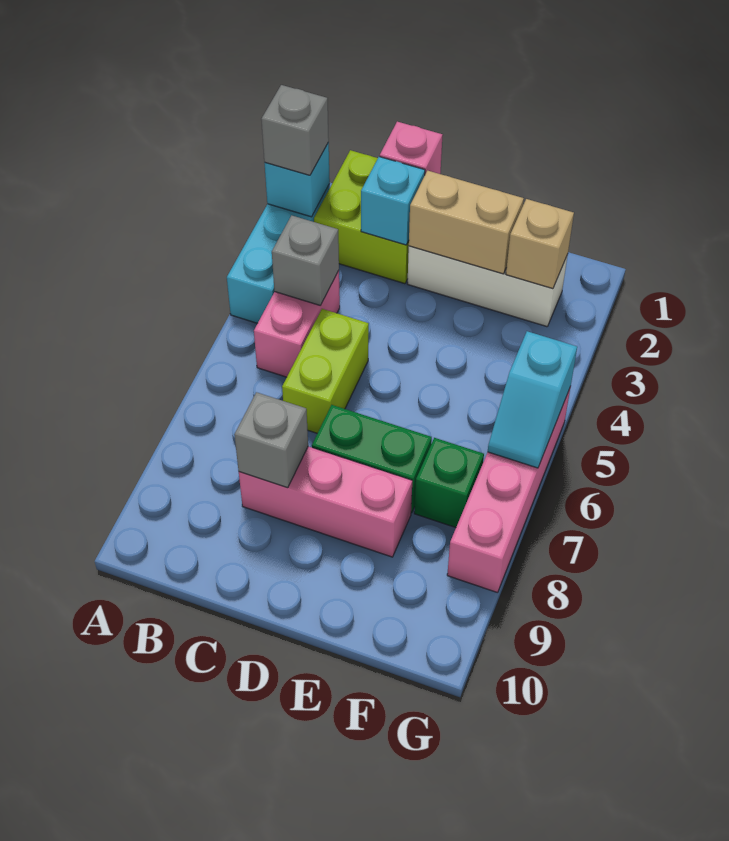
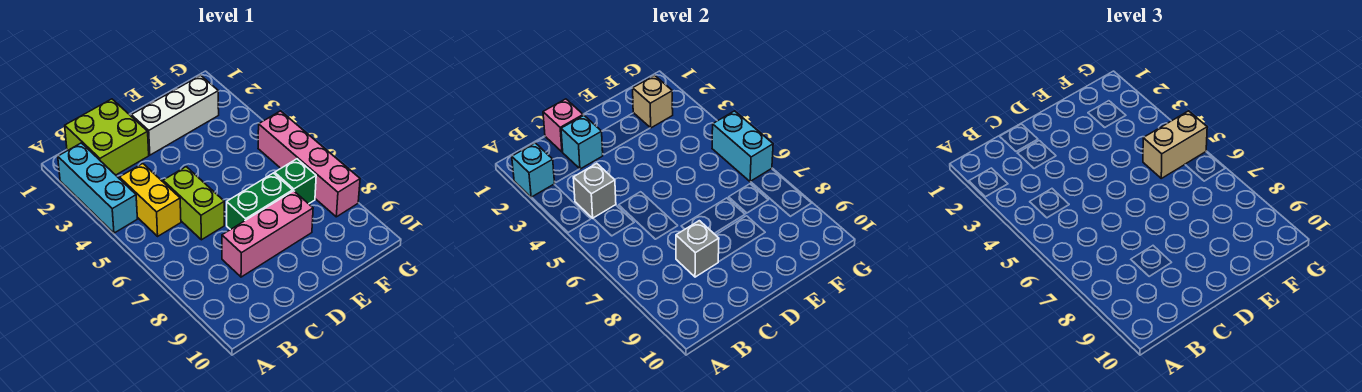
grey brick A2 level 3 -> none
pink brick B4:B5 level 1 -> yellow brick B4:B5 level 1
tan brick D2:E2 level 2 -> tan brick F5:G5 level 3
cyan slope G5:G6 level 2 top 5 -> cyan brick G5:G6 level 2

